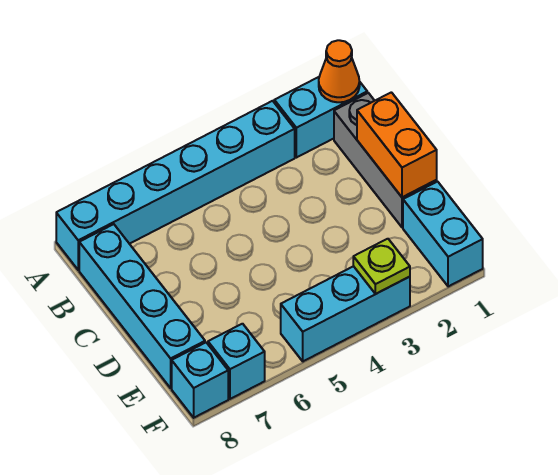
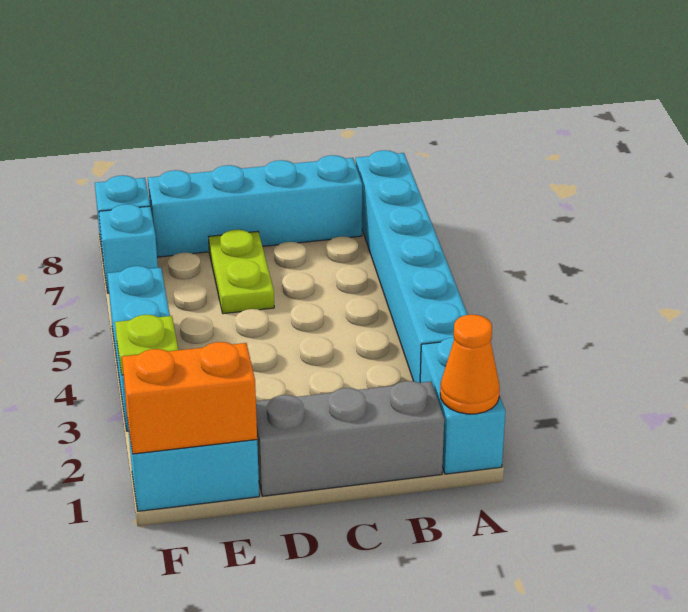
orange brick C1:D1 level 2 -> orange brick E1:F1 level 2
none -> lime plate D6:D7 level 1

